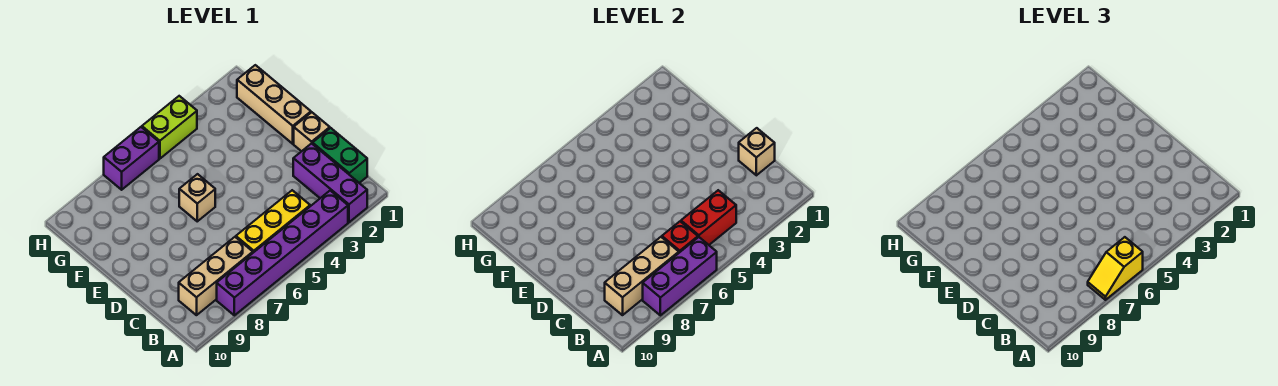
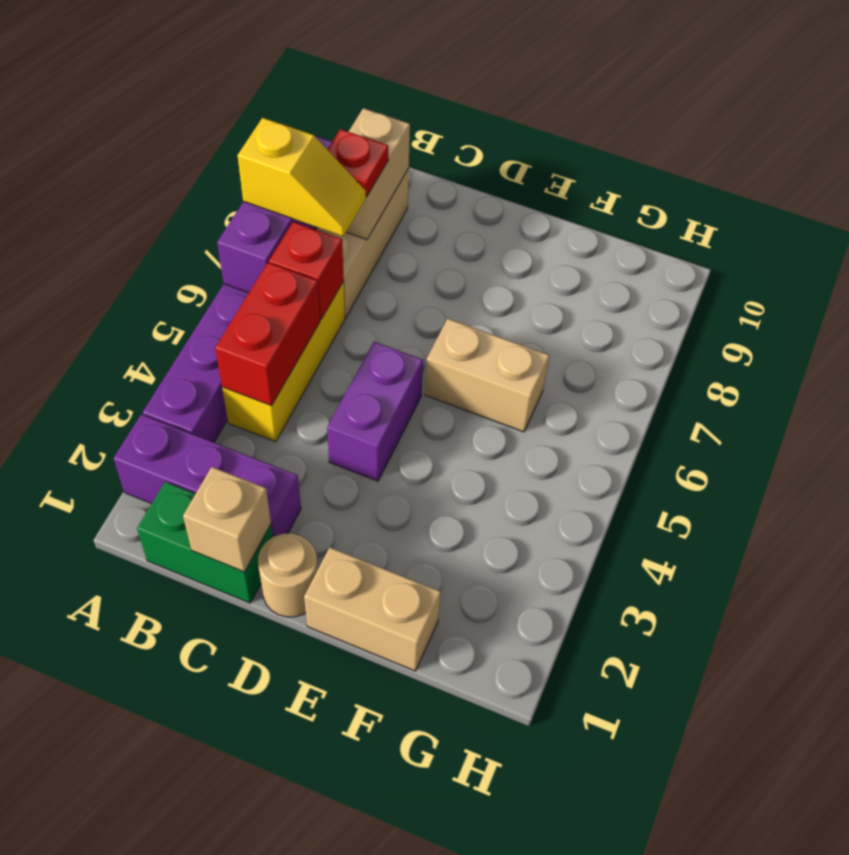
yellow slope A6:A7 level 3 top 6 -> yellow slope A7:B7 level 3 top A
tan brick B7:B9 level 2 -> tan brick B8:B9 level 2
none -> red plate B8 level 3
tan brick D1 level 1 -> tan round brick D1 level 1
tan brick E1:G1 level 1 -> tan brick E1:F1 level 1
tan brick E6 level 1 -> tan brick E6:F6 level 1
lime brick H4:H5 level 1 -> none
purple brick H6:H7 level 1 -> purple brick D4:D5 level 1

